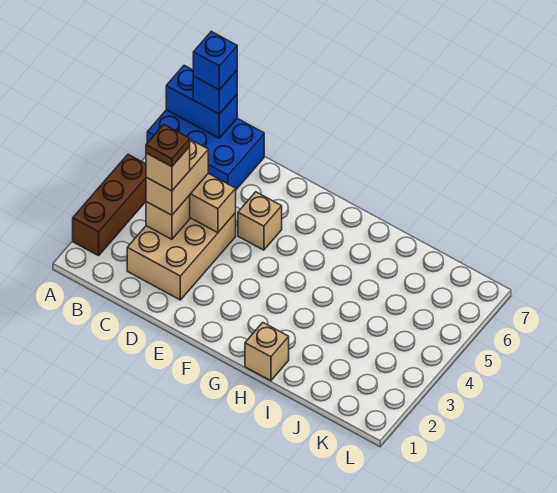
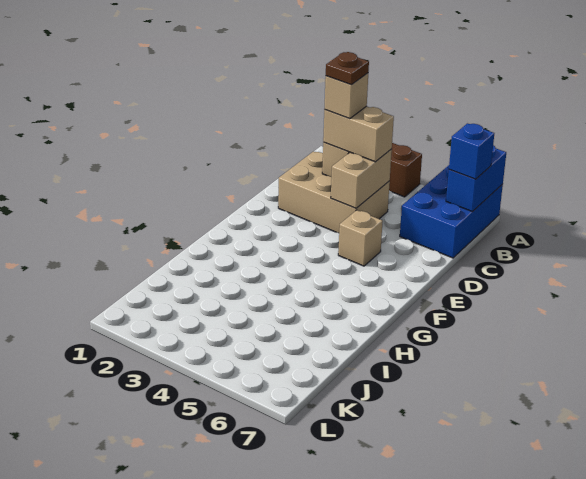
blue brick B7 level 4 -> none
tan brick H1 level 1 -> none

